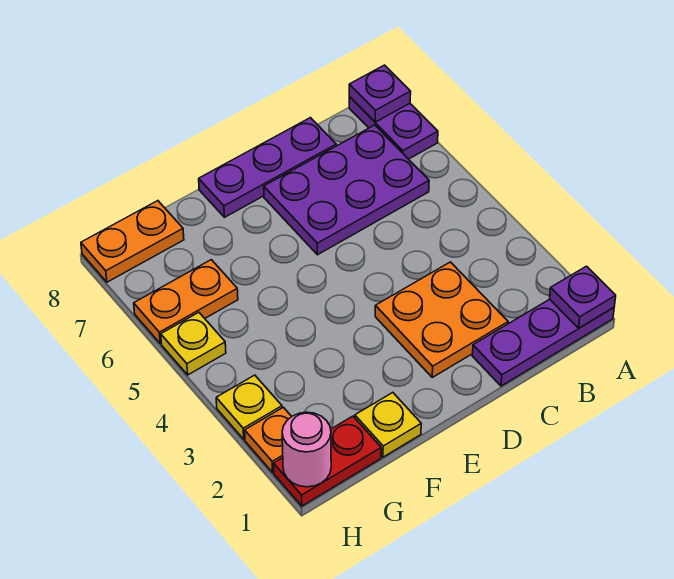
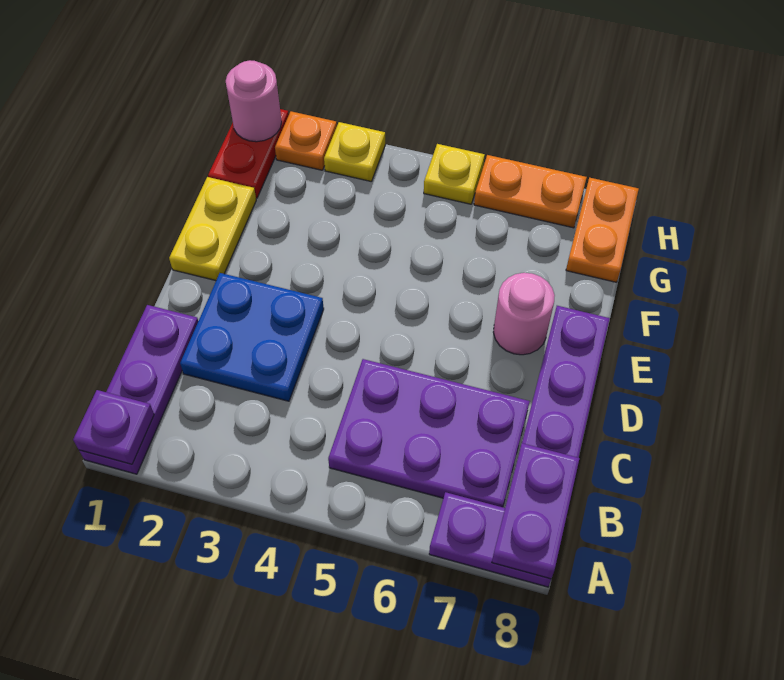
purple plate A8 level 2 -> purple plate A8:B8 level 2
purple plate B6:D7 level 1 -> purple plate B5:C7 level 1
orange plate C2:D3 level 1 -> blue plate C2:D3 level 1
none -> pink round brick E7 level 1
yellow plate F1 level 1 -> yellow plate E1:F1 level 1
orange plate G6:H6 level 1 -> orange plate H6:H7 level 1

